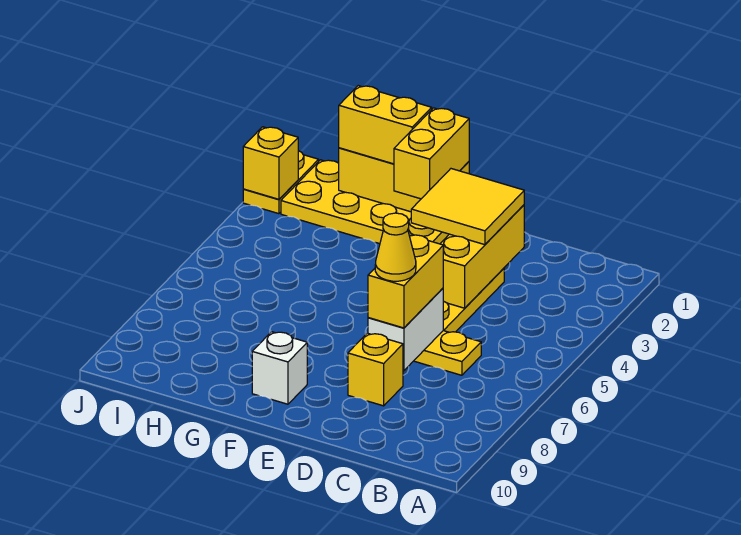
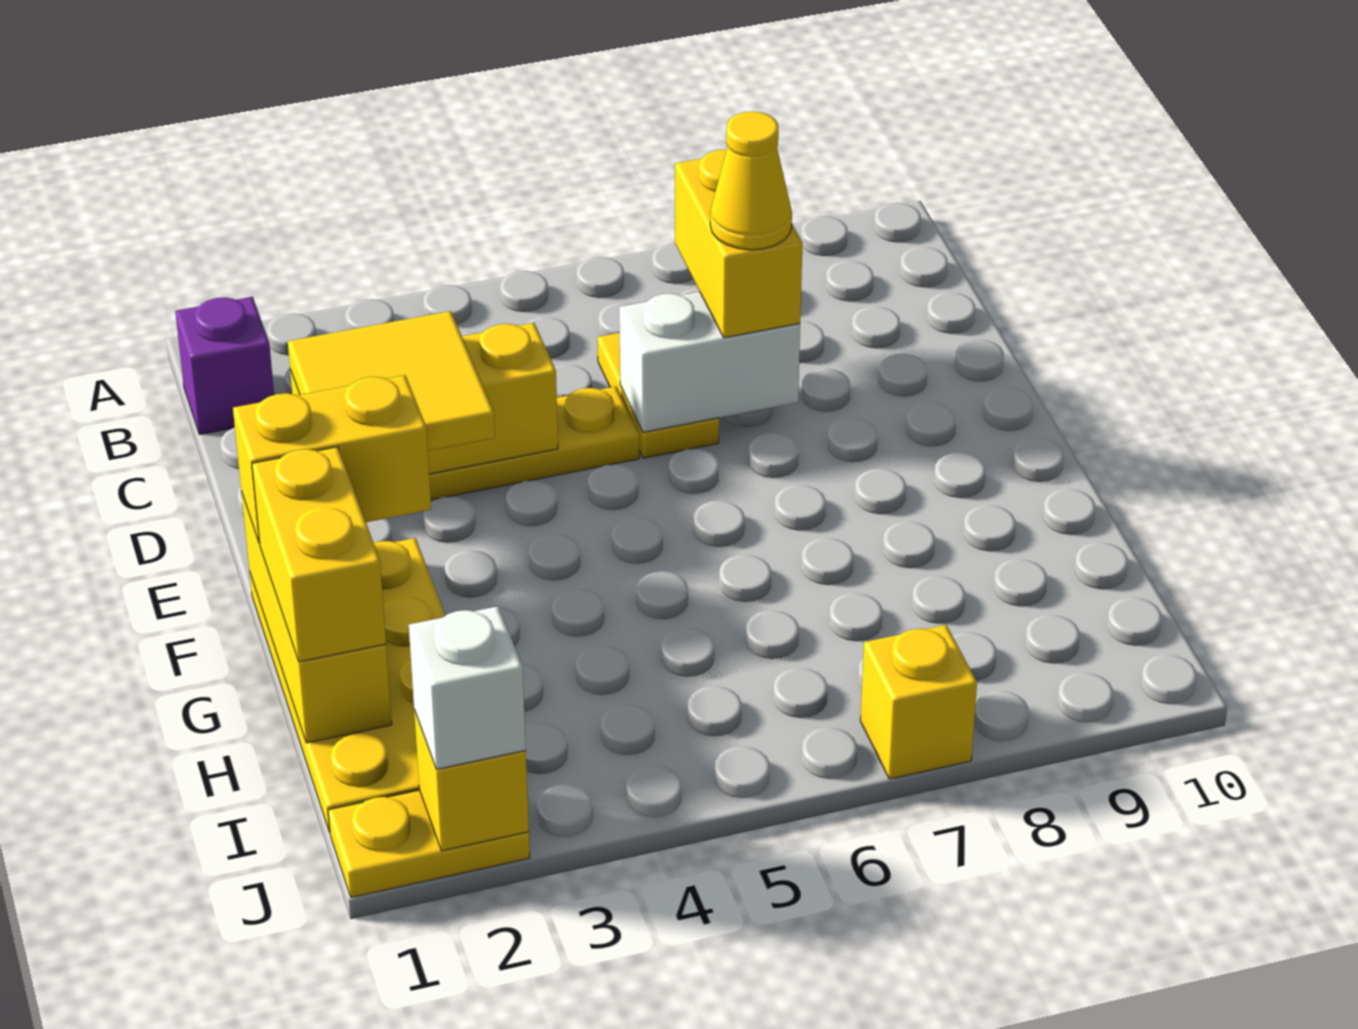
none -> purple brick B1 level 1
yellow brick D6:D7 level 3 -> yellow brick C7:D7 level 3
yellow brick D8 level 1 -> yellow brick J7 level 1
white brick F9 level 1 -> white brick J2 level 3

